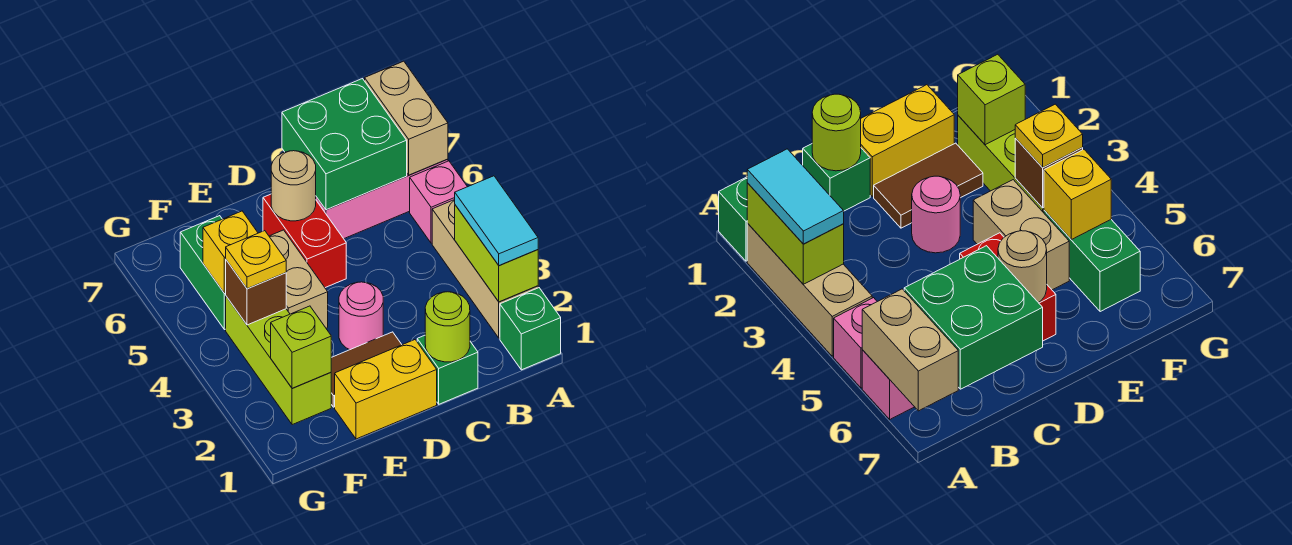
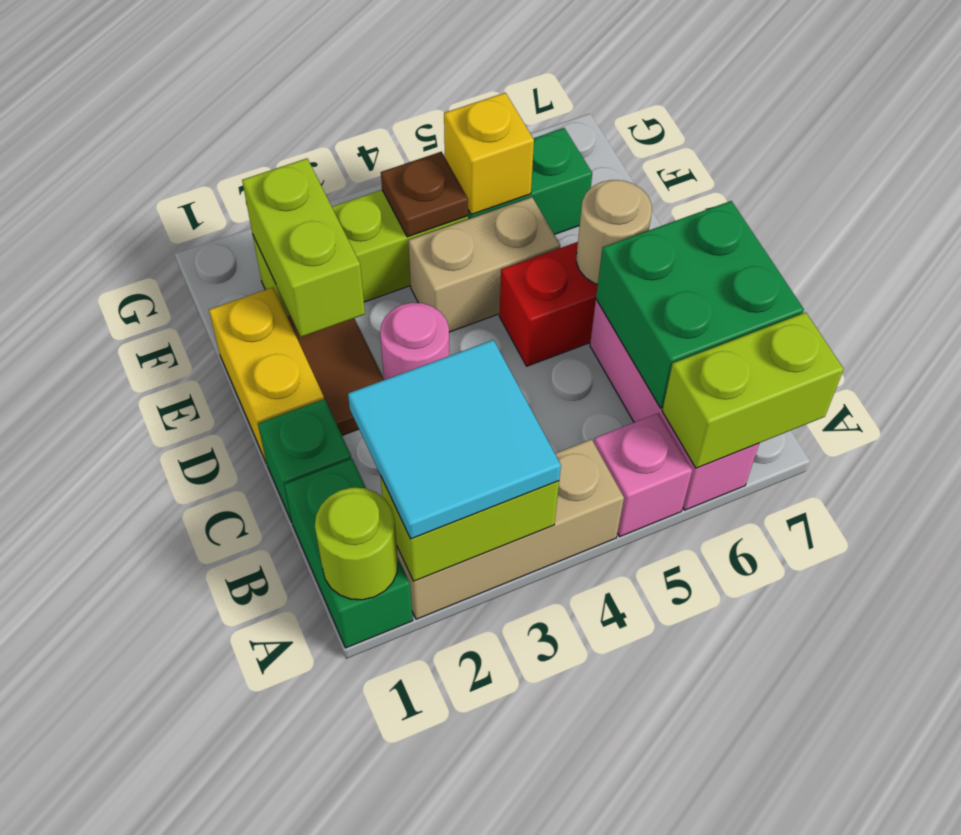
green brick A1 level 1 -> green brick A1:B1 level 1
cyan tile A2:A3 level 3 -> cyan tile A2:B3 level 3
tan brick A6:A7 level 2 -> lime brick A6:A7 level 2
lime round brick C1 level 2 -> lime round brick A1 level 2
lime brick F2 level 2 -> lime brick E2:F2 level 2
brown brick F4 level 2 -> brown plate F4 level 2
yellow plate F4 level 3 -> none

